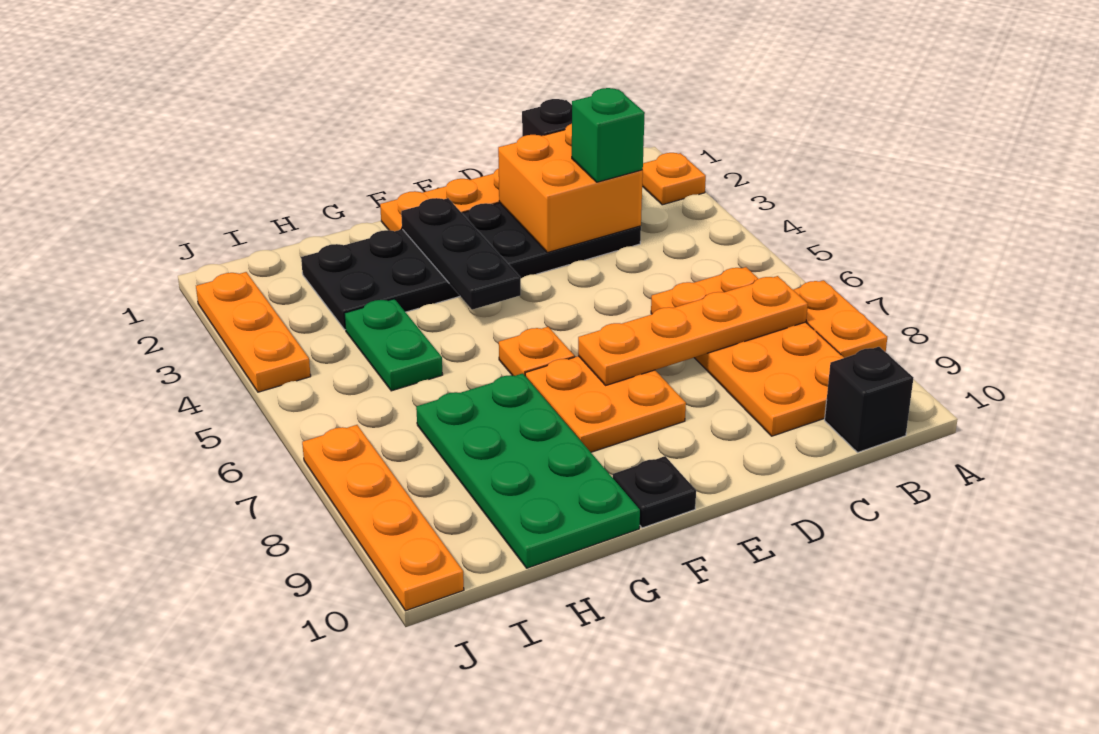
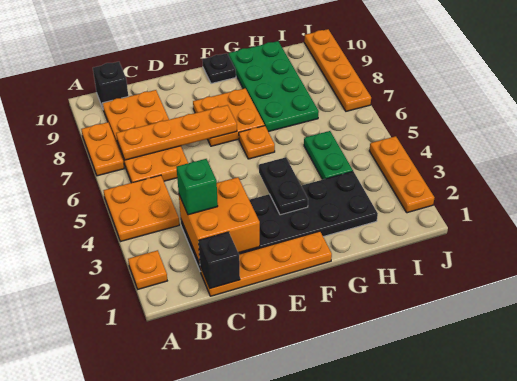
none -> orange plate A4:B5 level 1
black plate F2:F4 level 2 -> black plate F3:F4 level 2

